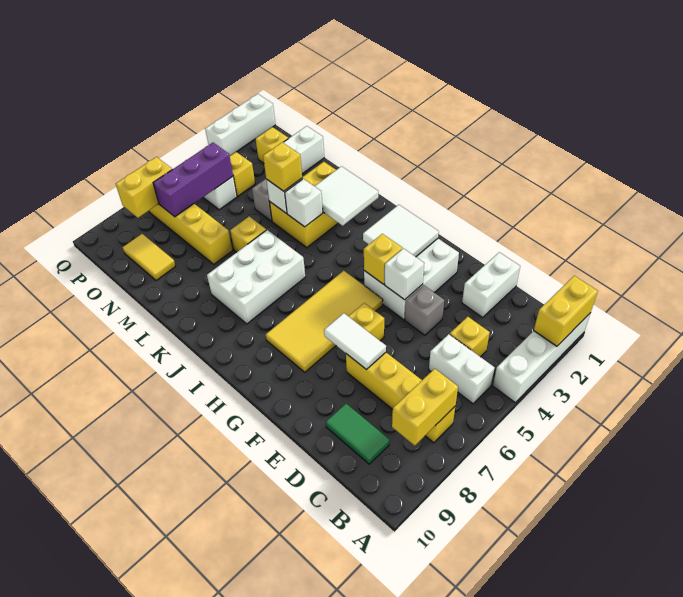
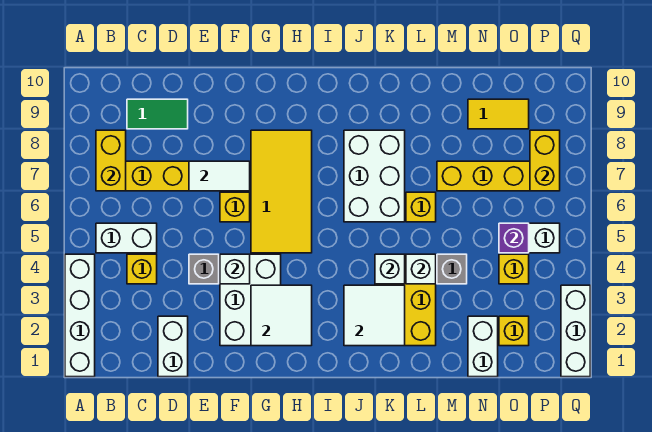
yellow brick A1:A2 level 2 -> none
yellow brick G4 level 2 -> none
yellow brick L4 level 3 -> none
purple brick O5:O7 level 2 -> purple brick O5 level 2

